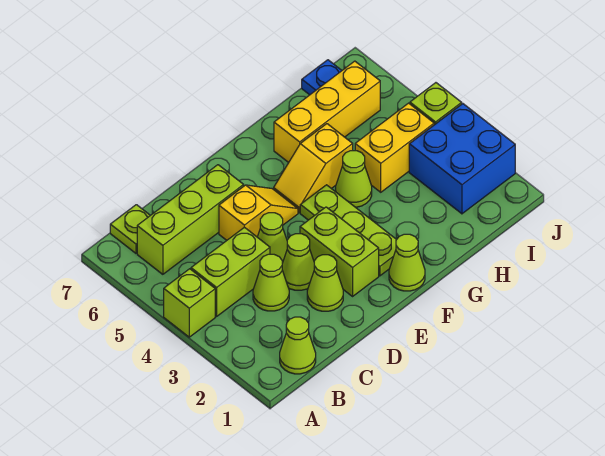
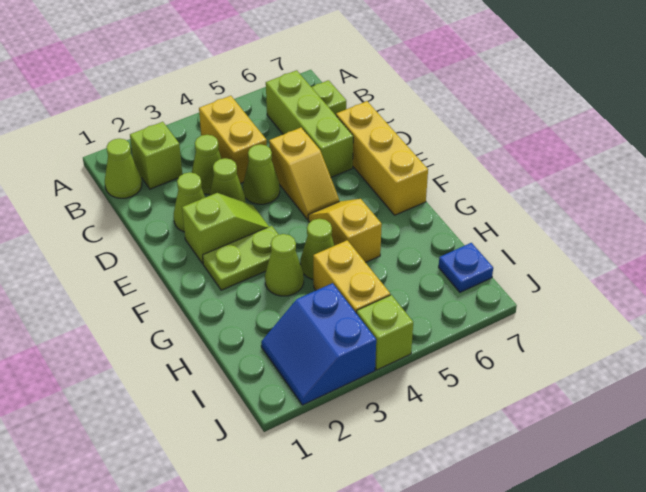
lime brick A4 level 1 -> lime brick B2 level 1
lime brick B4:C4 level 1 -> yellow brick B4:C4 level 1
lime brick E2:E3 level 1 -> lime slope E2:E3 level 1 top 2
lime cone F1 level 1 -> lime cone G3 level 1
lime plate F2:F4 level 1 -> lime plate F2:F3 level 1
yellow brick G6:I6 level 1 -> yellow brick D7:F7 level 1
blue brick I2:J3 level 1 -> blue slope I2:J3 level 1 top 3

